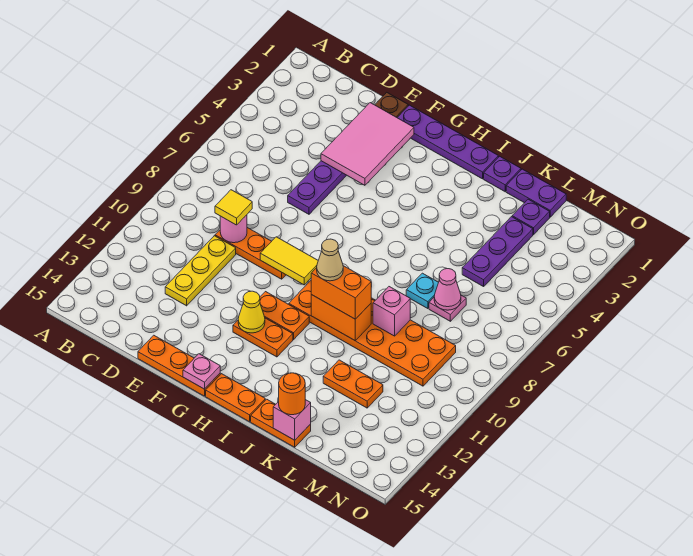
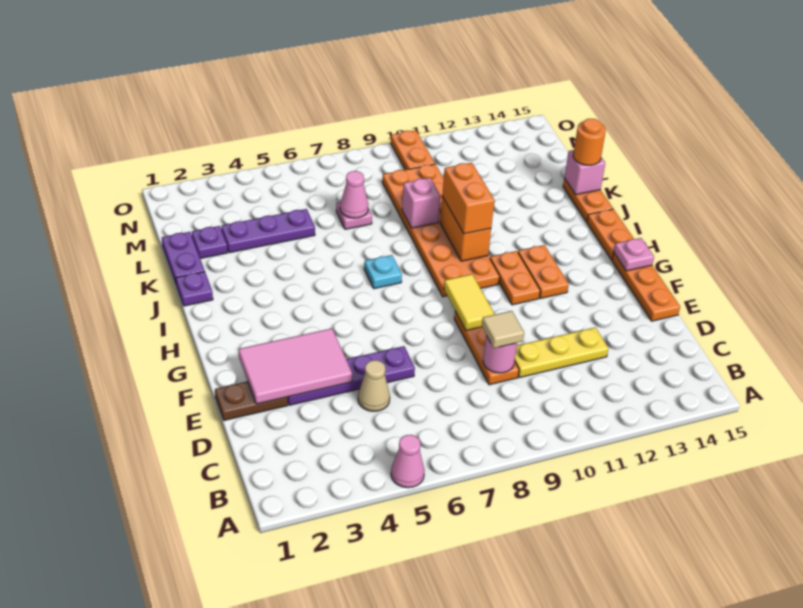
none -> pink cone A5 level 1
yellow tile D9 level 3 -> tan tile D9 level 3
purple plate F1:I1 level 1 -> none
yellow cone G12 level 2 -> none
tan cone I10 level 4 -> tan cone D5 level 1
cyan plate K7 level 1 -> cyan plate I7 level 1
orange plate K12:L12 level 1 -> orange plate N10:O10 level 1

